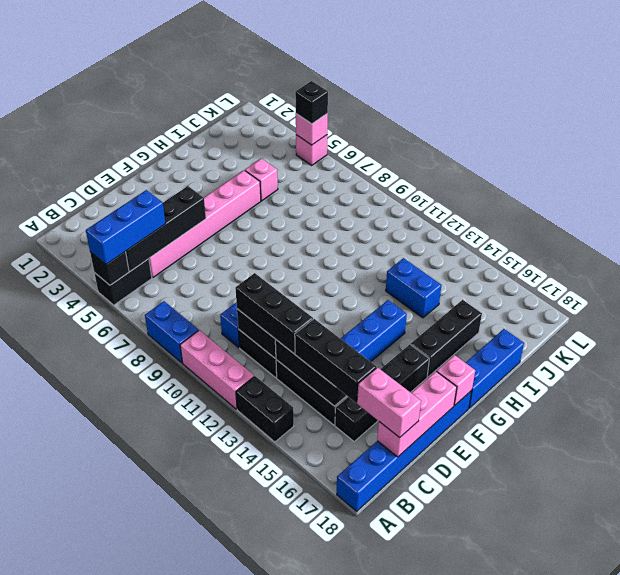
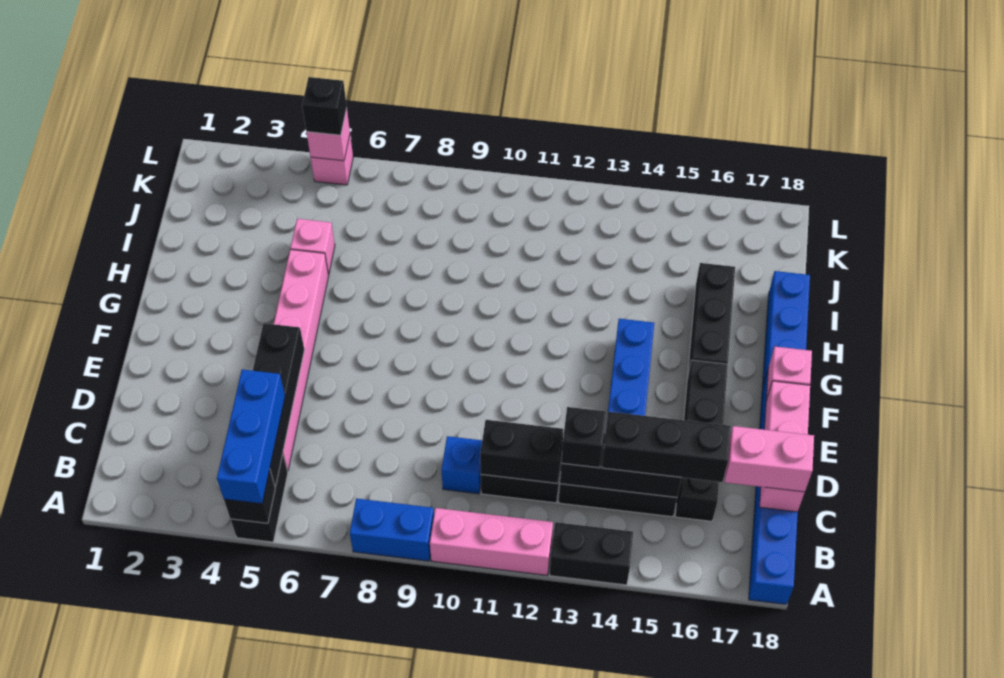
black brick C11:C13 level 3 -> black brick C13 level 3
blue brick I13:I14 level 1 -> none

